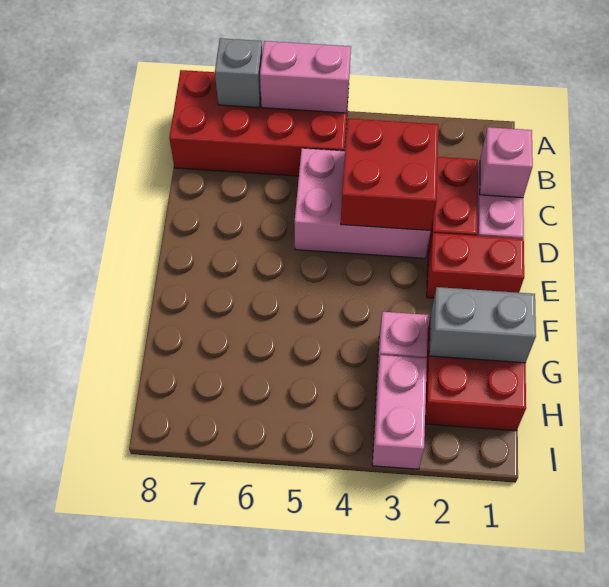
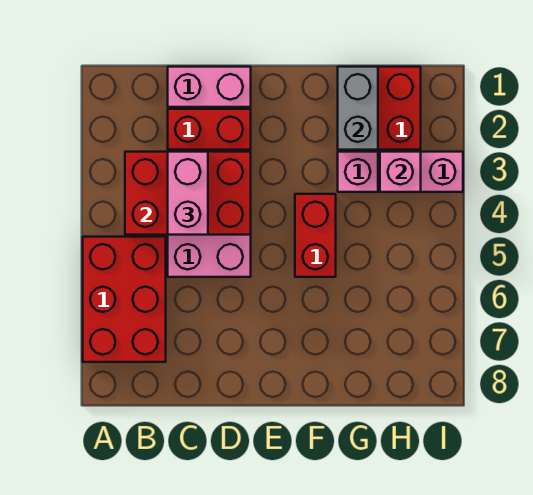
red brick A5:B8 level 1 -> red brick A5:B7 level 1
pink brick A5:A6 level 2 -> pink brick C3:C4 level 3
grey brick A7 level 2 -> none
pink brick C1 level 2 -> pink brick H3 level 2
red brick C3:D4 level 2 -> red brick B3:D4 level 2
red brick E1:E2 level 1 -> red brick F4:F5 level 1

